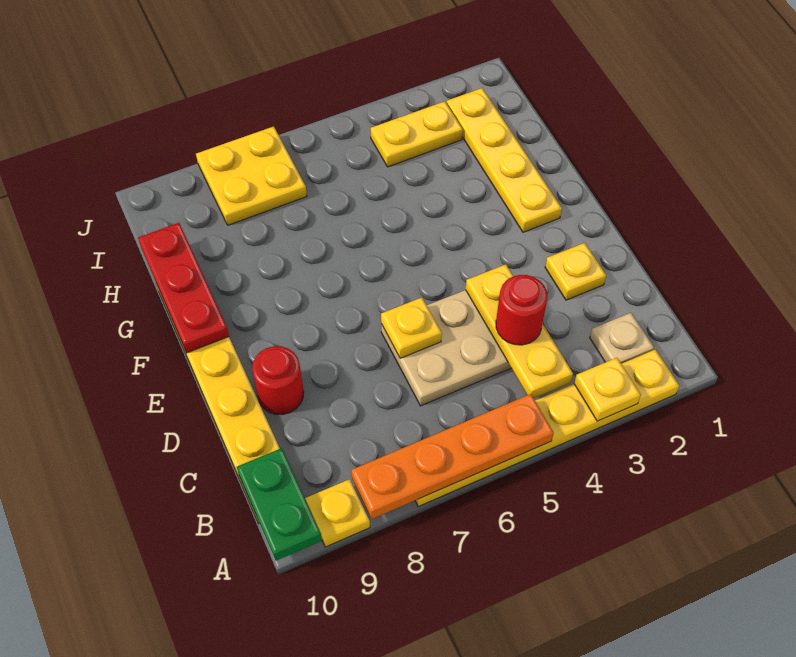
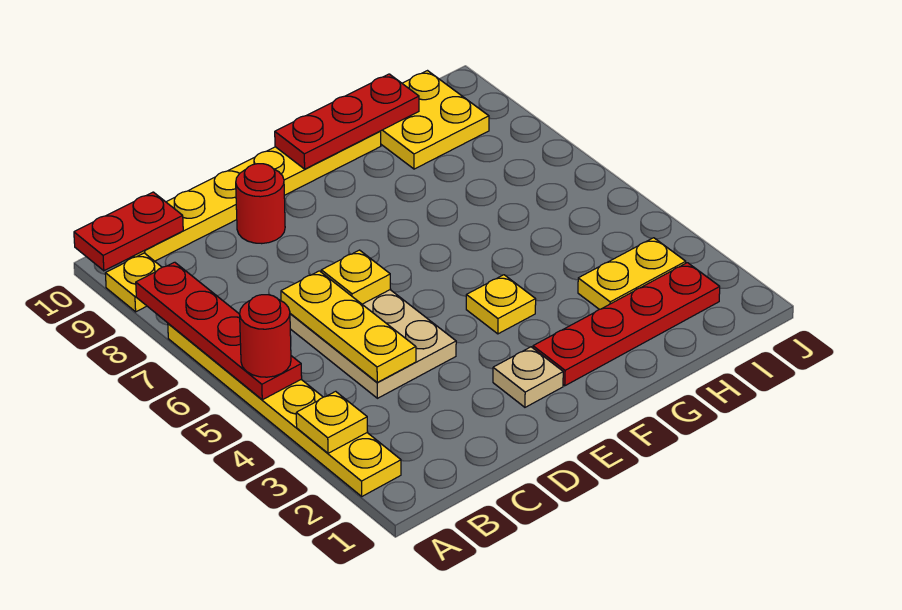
orange plate A5:A8 level 2 -> red plate A5:A8 level 2
green plate A10:B10 level 2 -> red plate A10:B10 level 2
tan plate B2 level 1 -> tan plate E2 level 1
yellow plate B4:D4 level 2 -> yellow plate C4:C6 level 2
red round brick C4 level 3 -> red round brick A5 level 3
yellow plate D2 level 1 -> yellow plate F4 level 1
yellow plate F2:I2 level 1 -> red plate F2:I2 level 1
yellow plate I3:I4 level 1 -> yellow plate H3:I3 level 1
yellow plate I7:J8 level 1 -> yellow plate H9:I10 level 1

